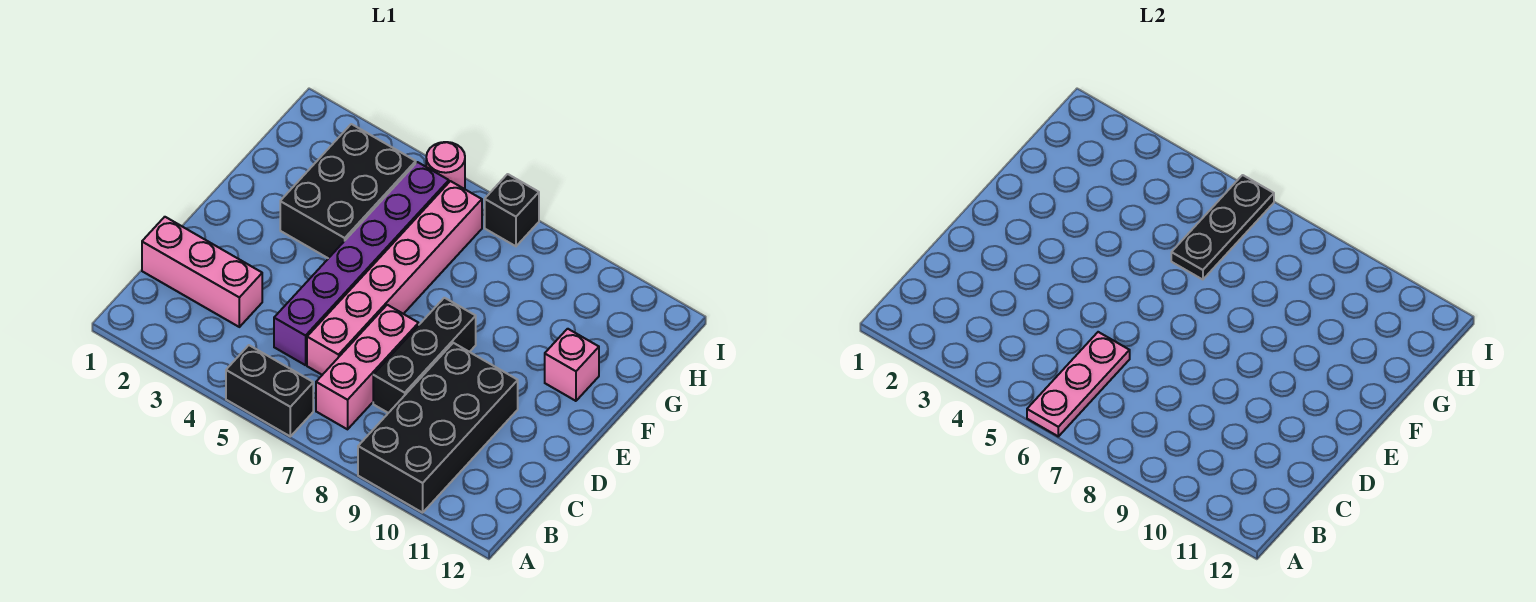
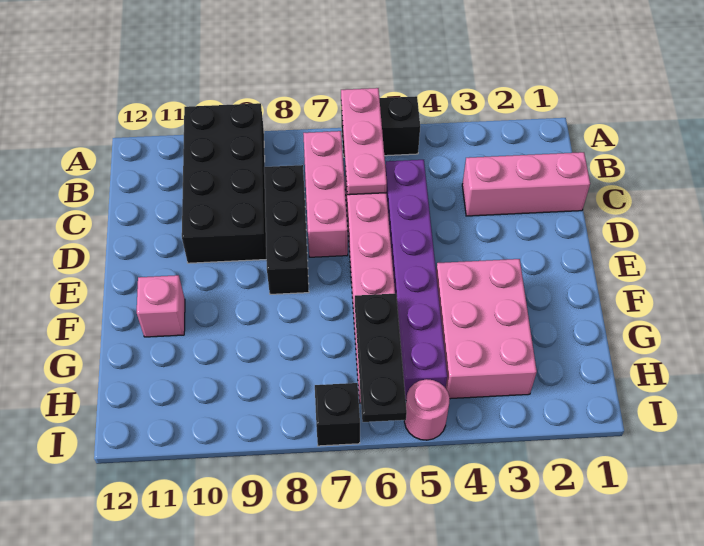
black brick F3:H4 level 1 -> pink brick F3:H4 level 1

